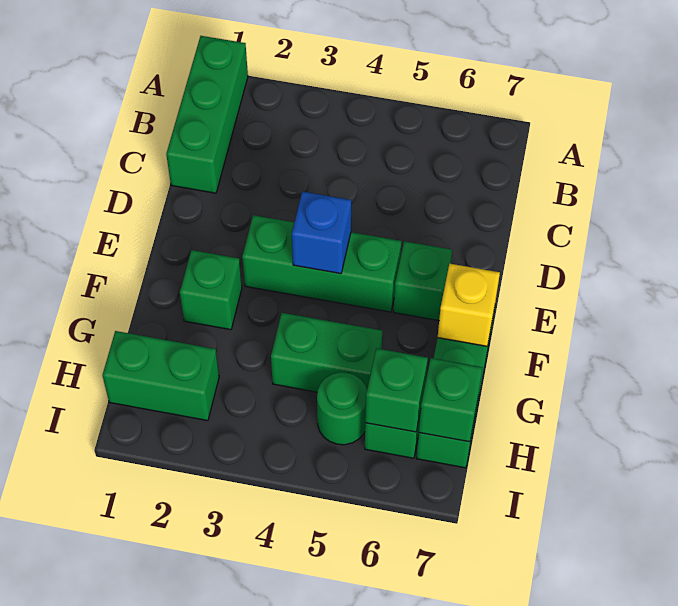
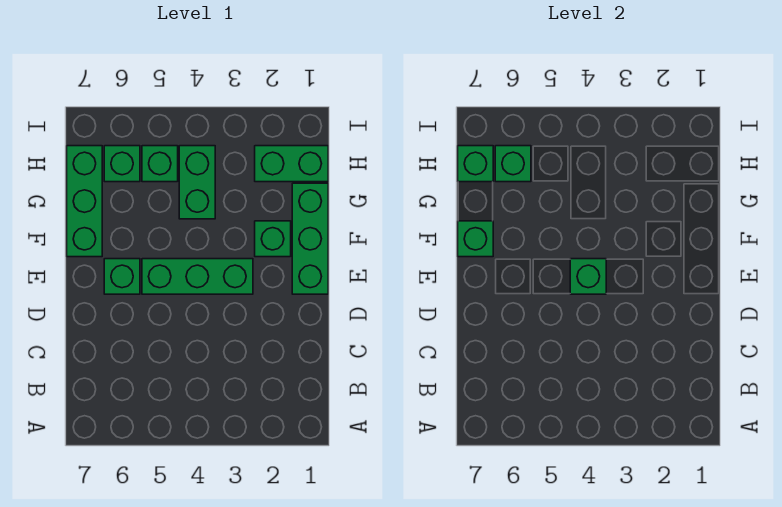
green brick A1:C1 level 1 -> green brick E1:G1 level 1
blue brick E4 level 2 -> green brick E4 level 2
yellow brick F7 level 2 -> green brick F7 level 2
green brick G4:G5 level 1 -> green brick G4:H4 level 1
green round brick H5 level 1 -> green brick H5 level 1

